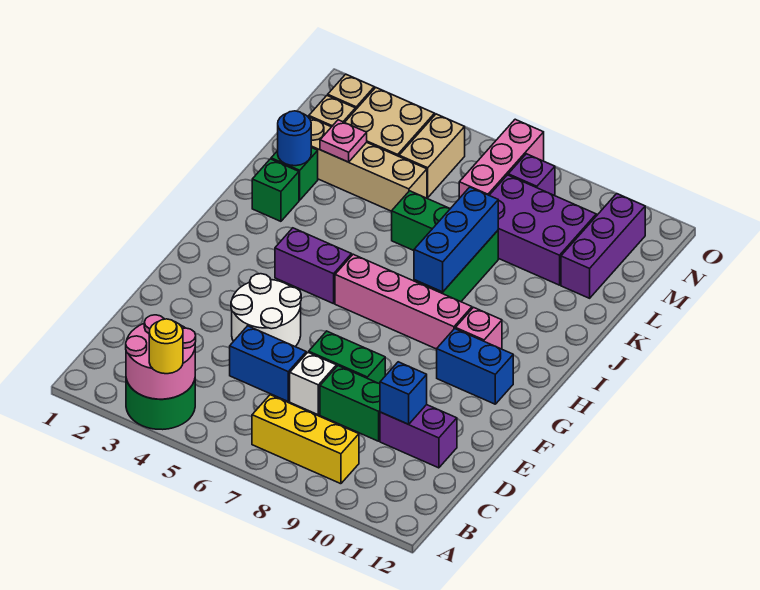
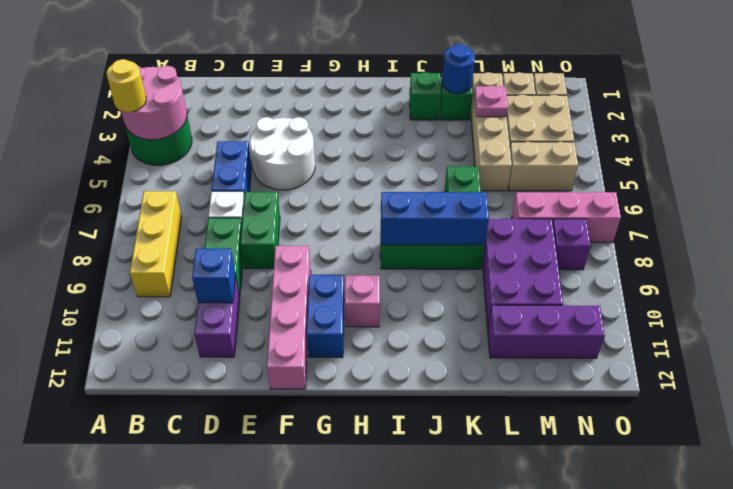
purple brick H4:H5 level 1 -> none
pink brick H6:H9 level 1 -> pink brick F9:F12 level 1

